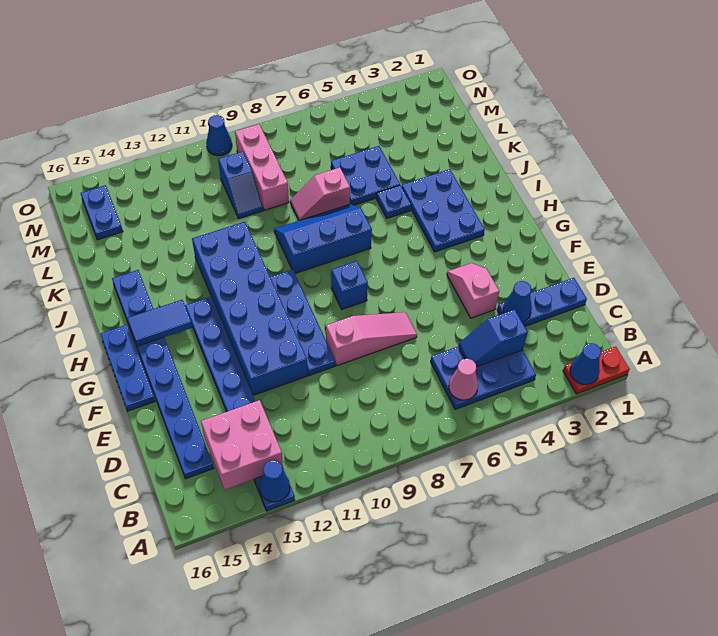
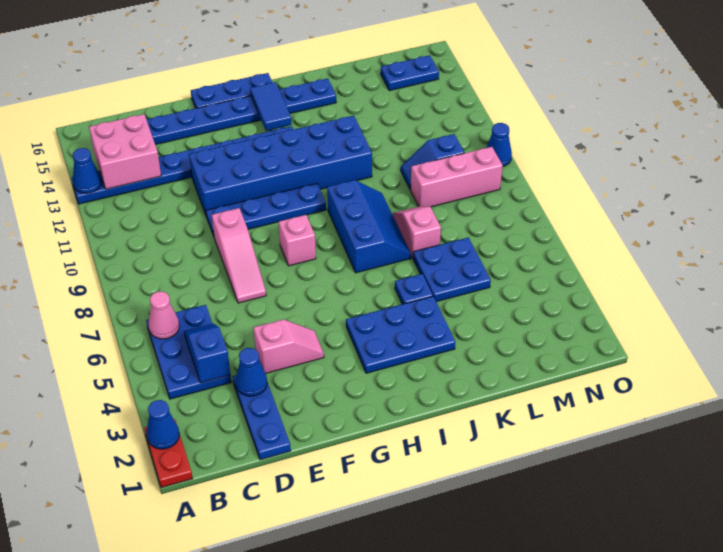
blue brick G8 level 1 -> pink brick G8 level 1

